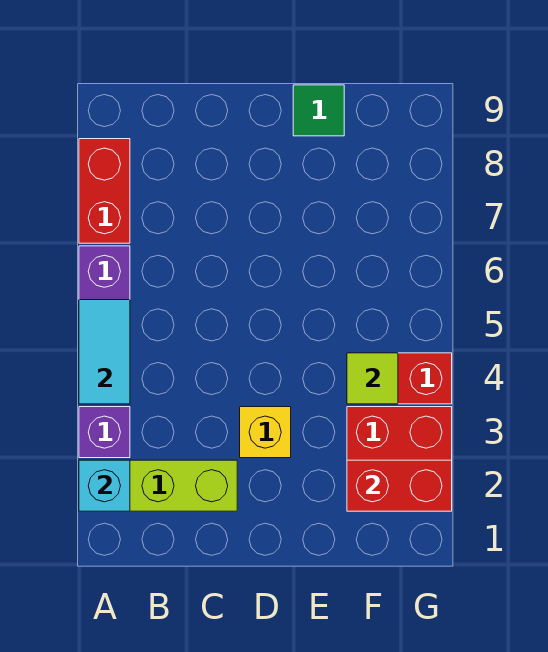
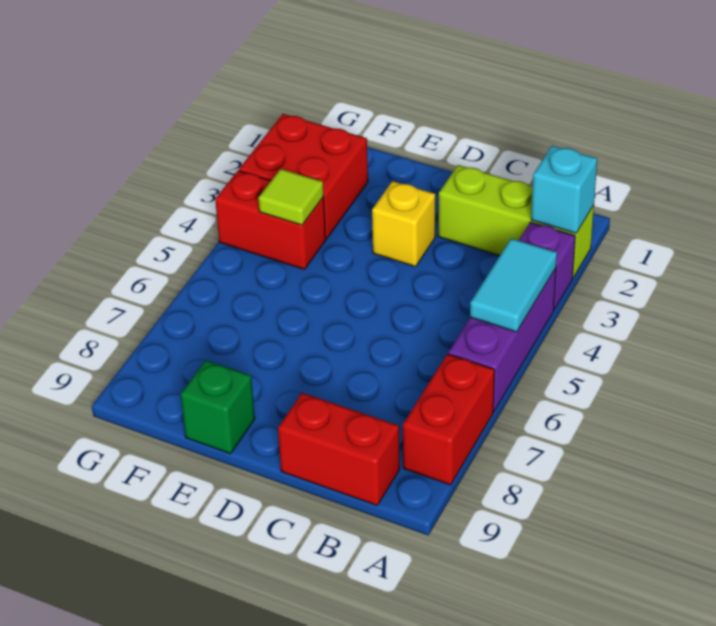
green tile E9 level 1 -> green brick E9 level 1
red brick F2:G2 level 2 -> red brick B9:C9 level 1

